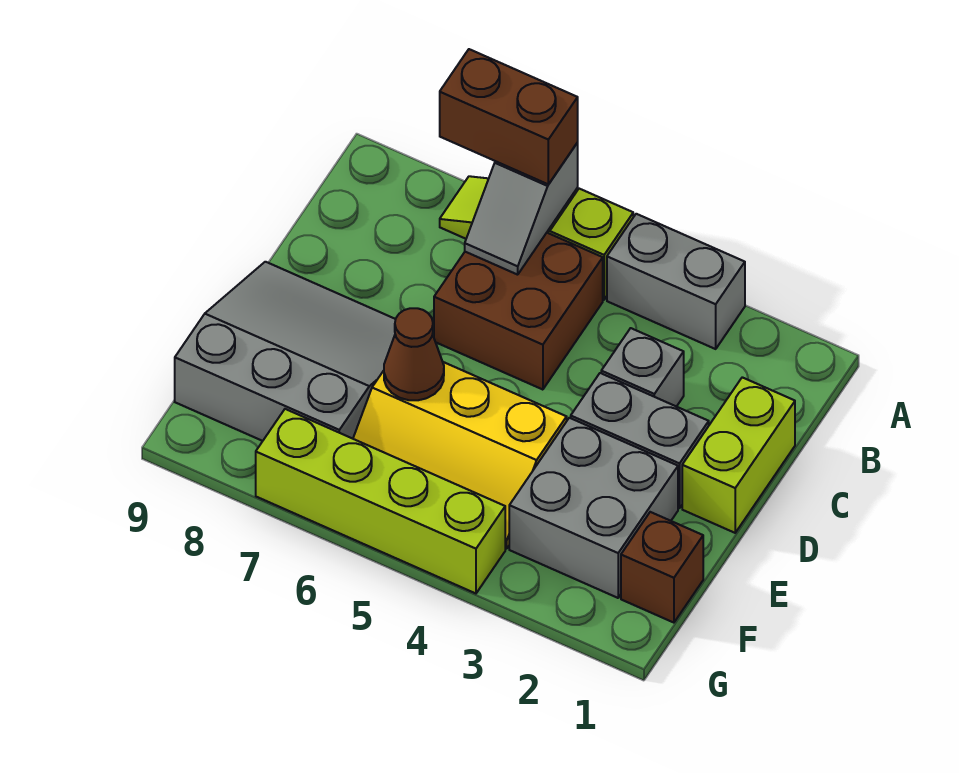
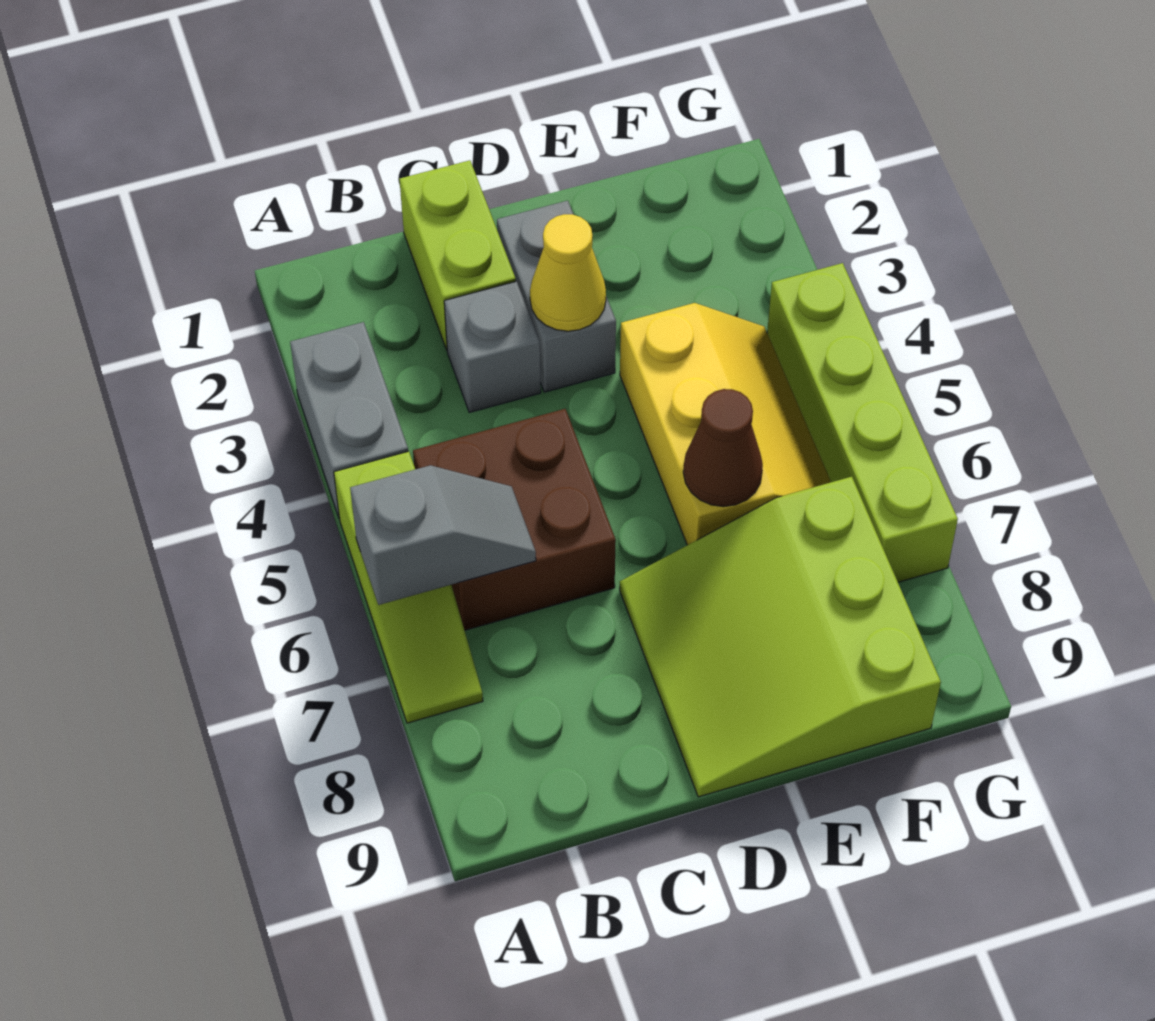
brown brick A6:A7 level 3 -> none
lime brick C1:D1 level 1 -> lime brick C1:C2 level 1
none -> yellow cone D3 level 2
grey slope D7:F9 level 1 top F -> lime slope D7:F9 level 1 top F
grey brick E2:F3 level 1 -> none
brown brick F1 level 1 -> none

